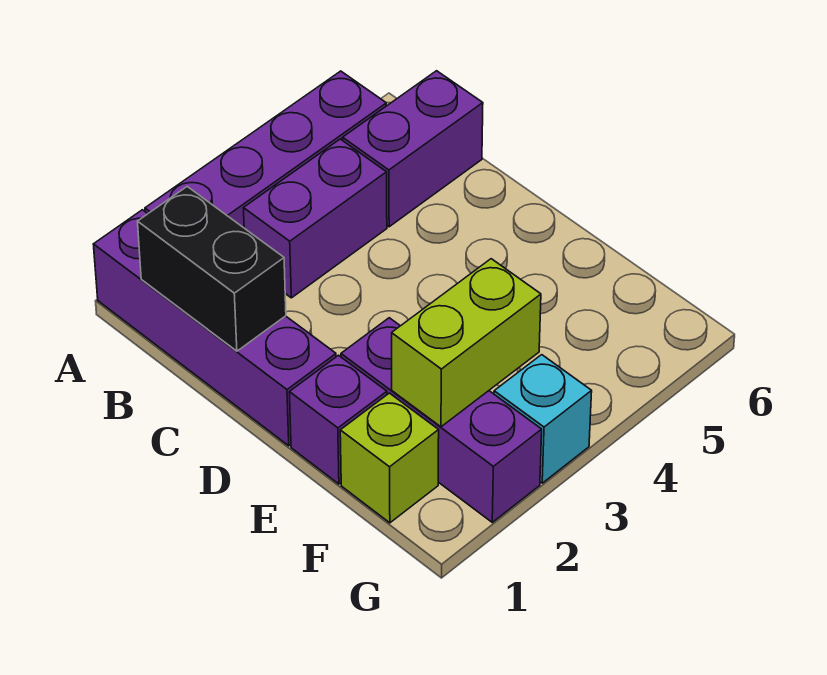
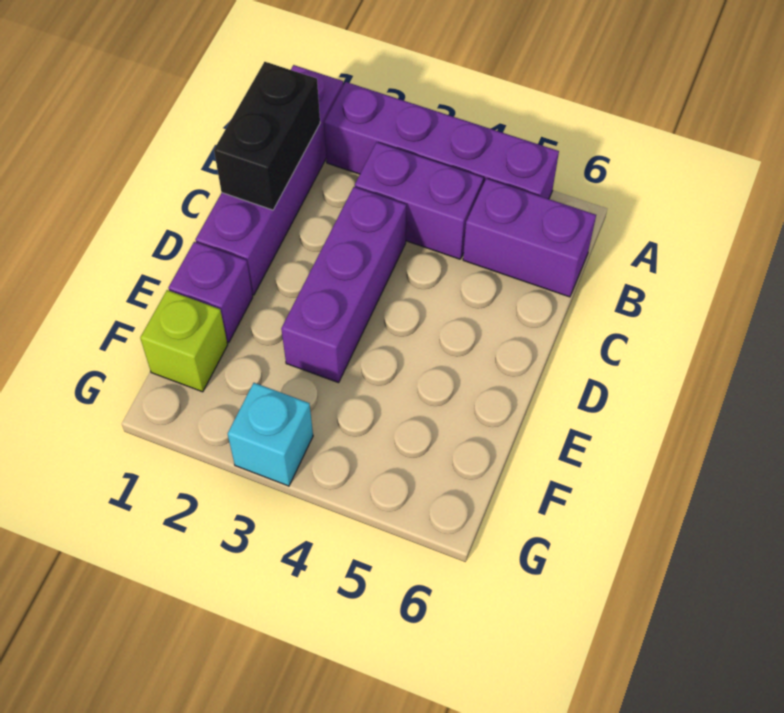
purple brick E2:G2 level 1 -> purple brick C3:E3 level 1
lime brick F2:F3 level 2 -> none

